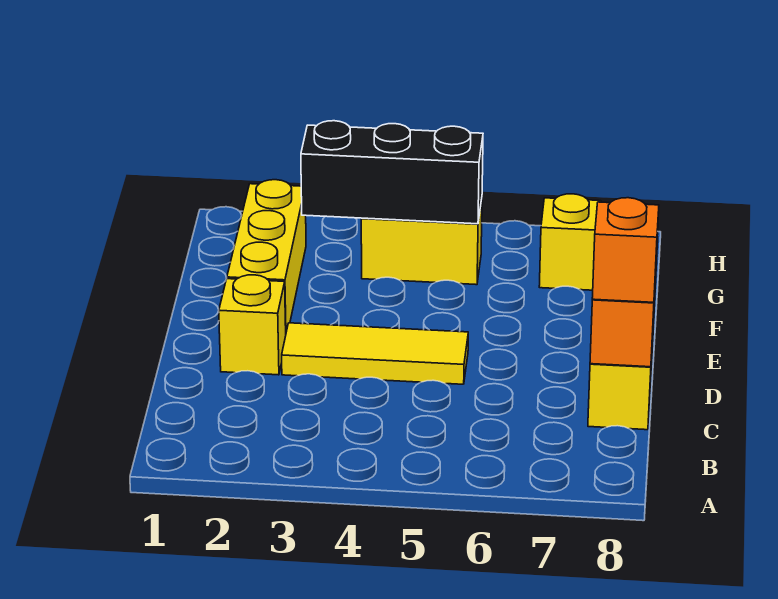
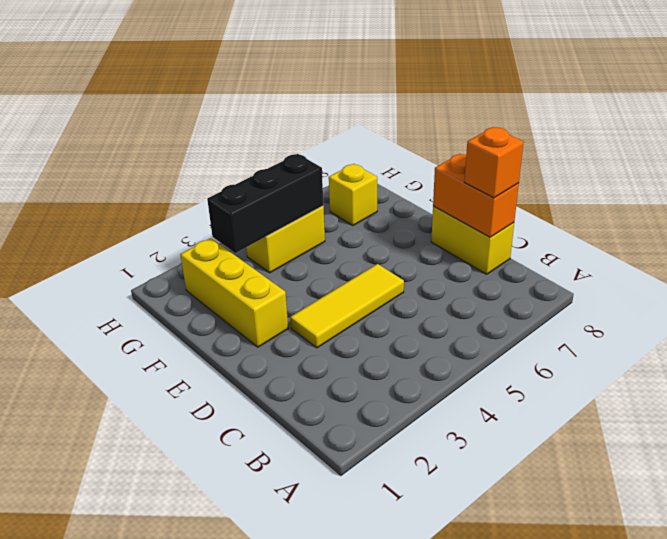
yellow brick D2 level 1 -> none

